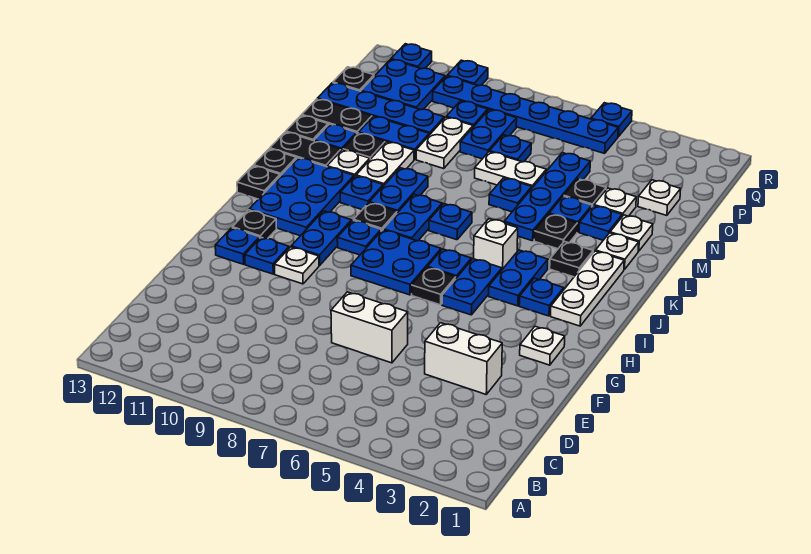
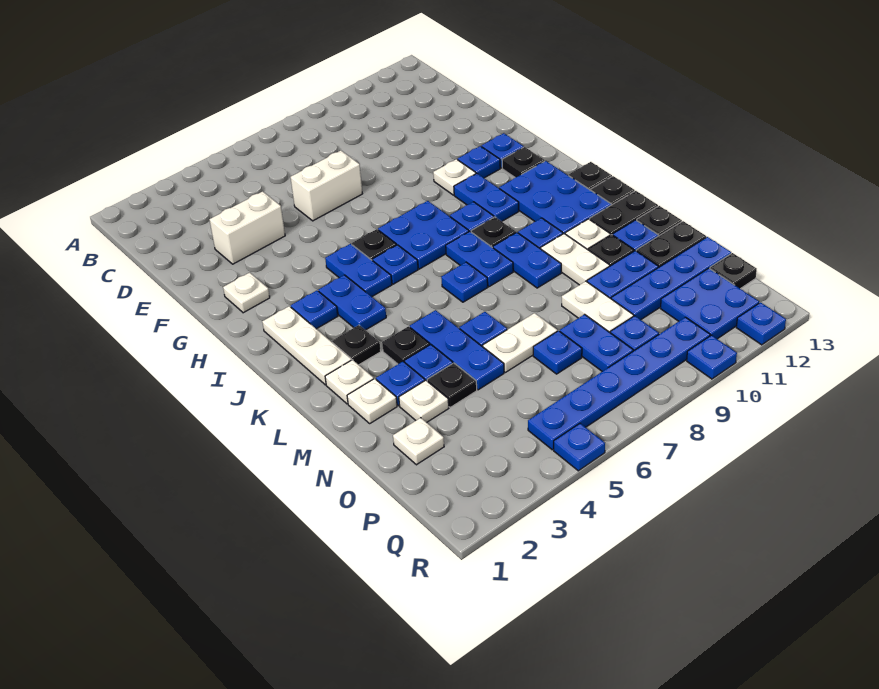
white brick J5 level 1 -> none
blue plate L5:O5 level 1 -> blue plate L5:N5 level 1

